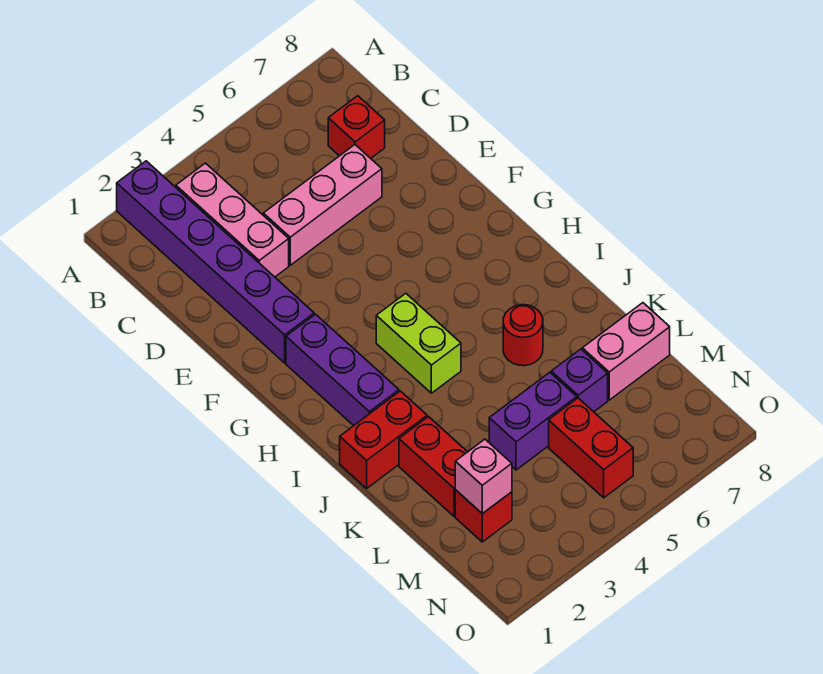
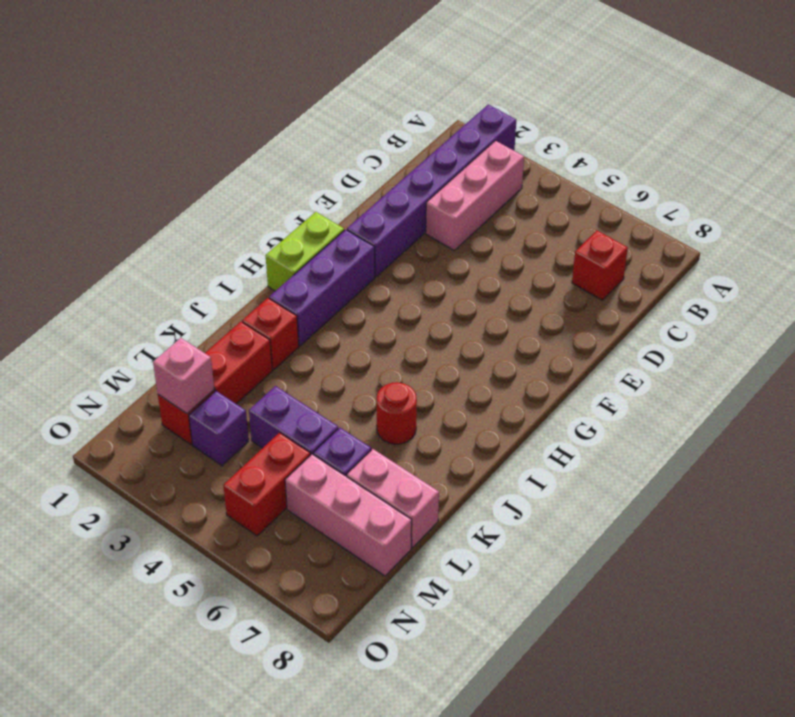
pink brick D4:D6 level 1 -> pink brick M6:M8 level 1
lime brick H4:I4 level 1 -> lime brick G1:H1 level 1
red brick J1:J2 level 1 -> red brick J2 level 1
none -> purple brick M3 level 1

